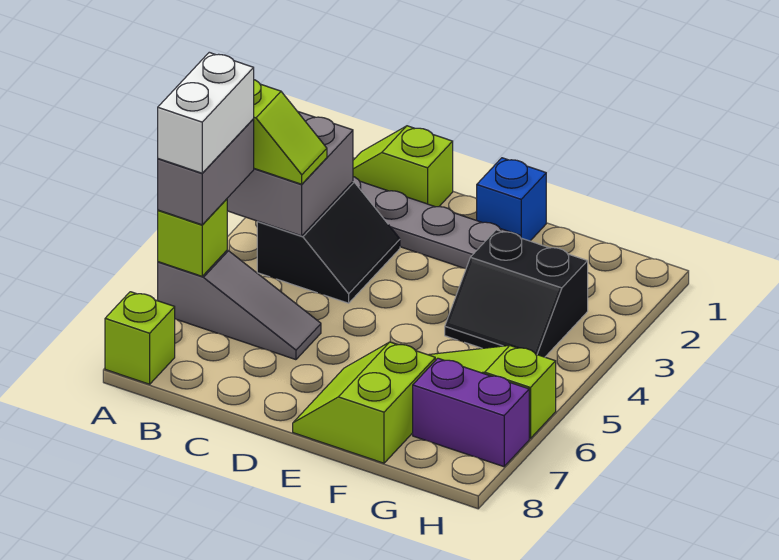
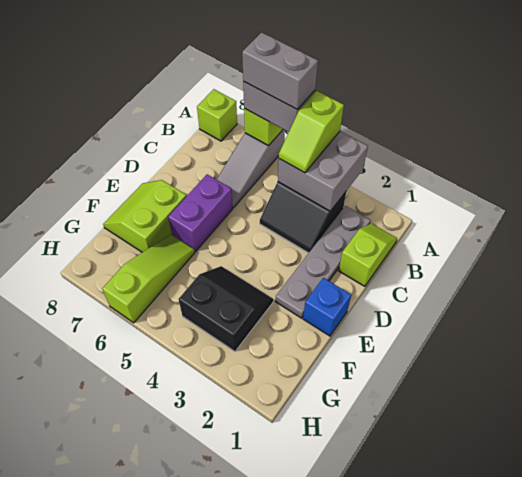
white brick A5:A6 level 4 -> grey brick A5:A6 level 4
lime slope E7:F8 level 1 top F -> lime slope E7:F8 level 1 top 7
black slope F3:G4 level 1 top 3 -> black slope F3:G4 level 1 top G
purple brick G7:H7 level 1 -> purple brick D6:E6 level 1

